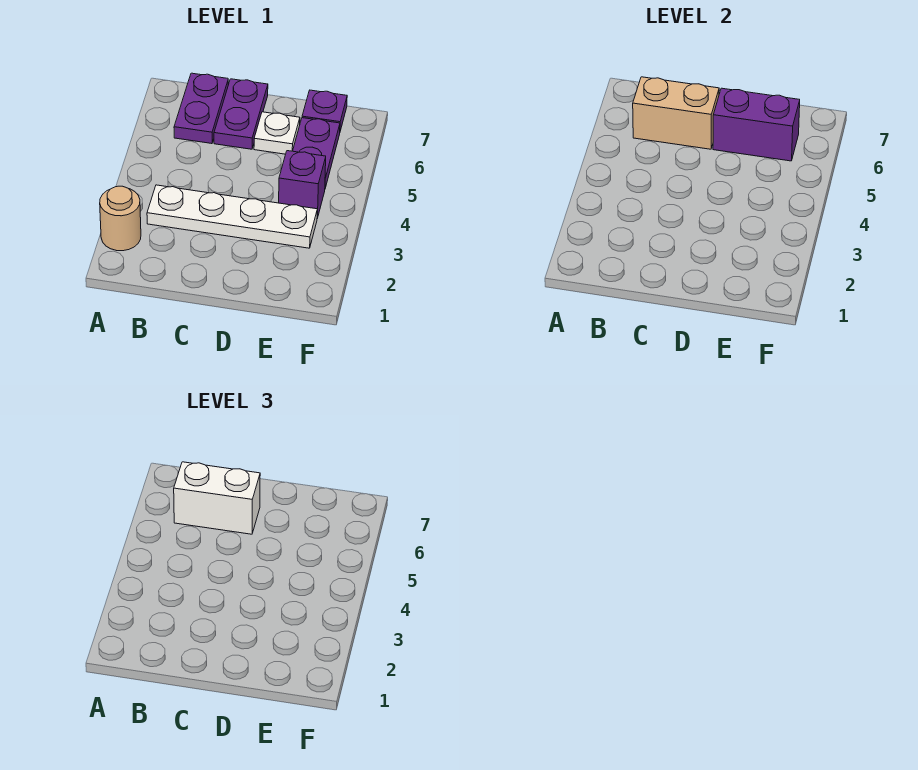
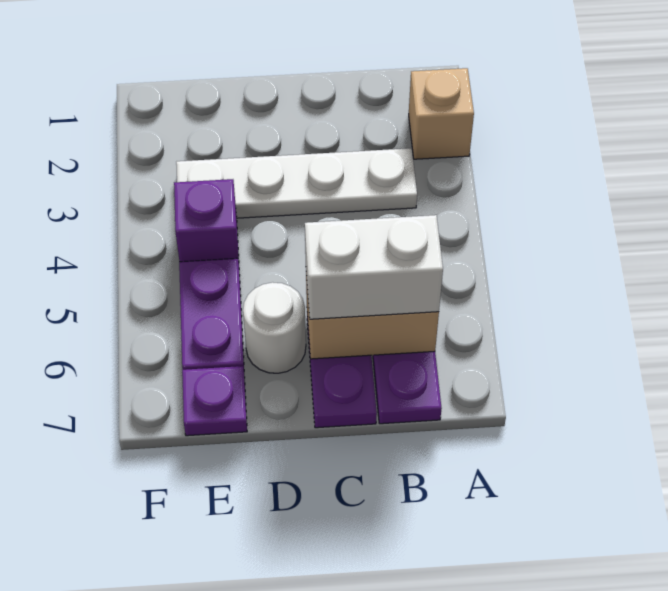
tan round brick A2 level 1 -> tan brick A2 level 1
white plate D6 level 1 -> white round brick D6 level 1
purple brick D6:E6 level 2 -> none

